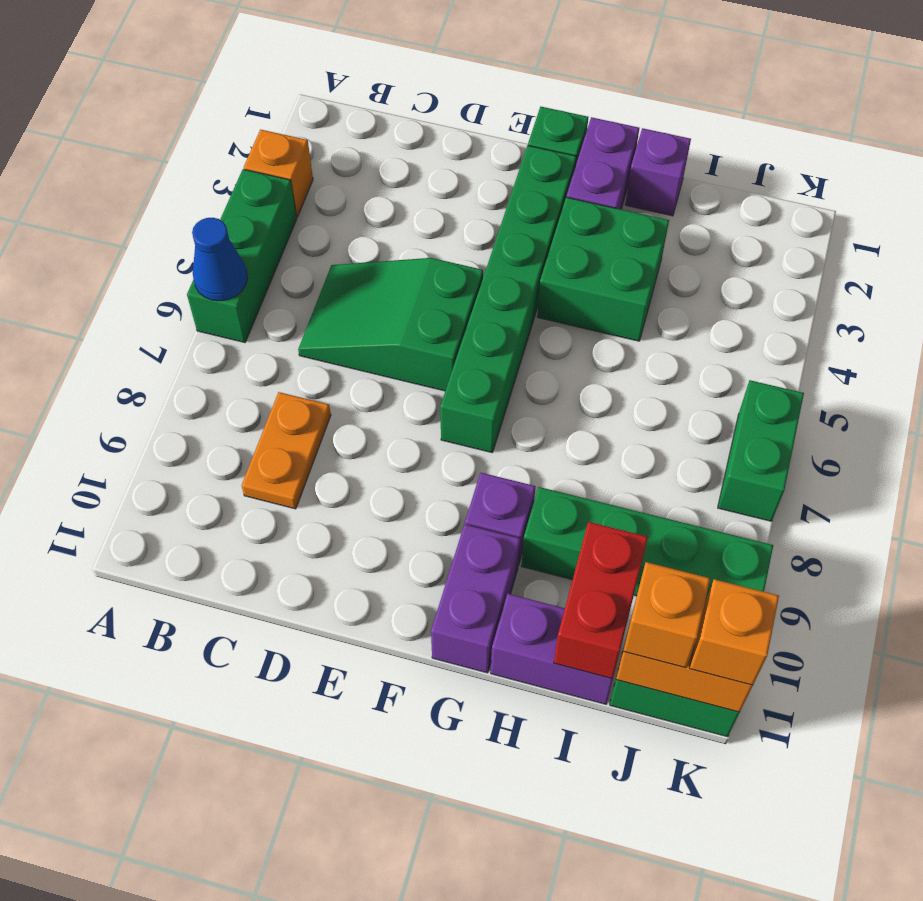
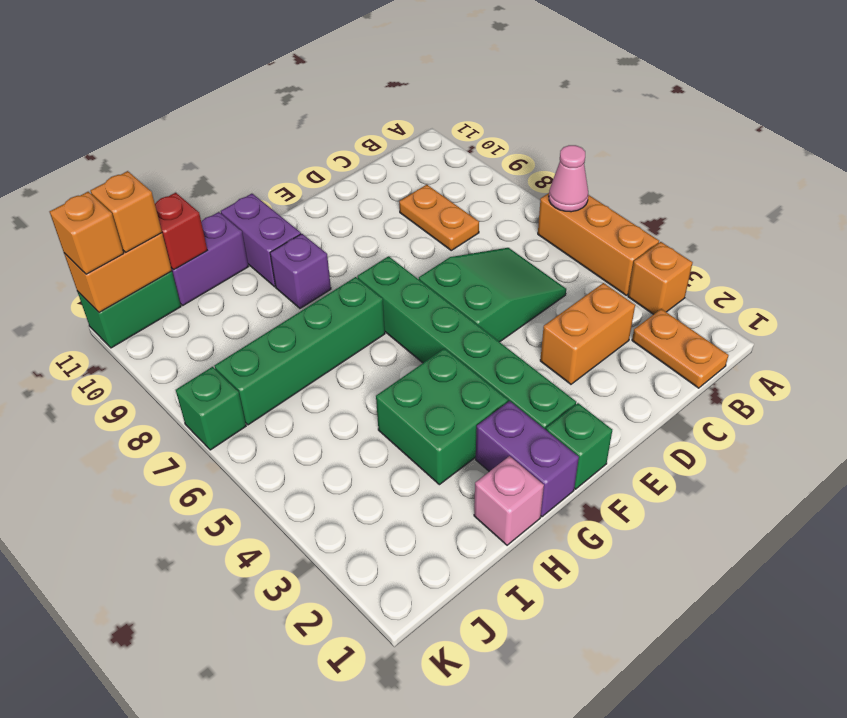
green brick A4:A6 level 1 -> orange brick A4:A6 level 1
blue cone A6 level 2 -> pink cone A6 level 2
none -> orange plate B1:B2 level 1
none -> orange brick C3:D3 level 1
purple brick H1 level 1 -> pink brick H1 level 1
green brick H9:K9 level 1 -> green brick G7:J7 level 1
red brick I10:I11 level 2 -> red brick I11 level 2
green brick K6:K7 level 1 -> green brick K7 level 1

